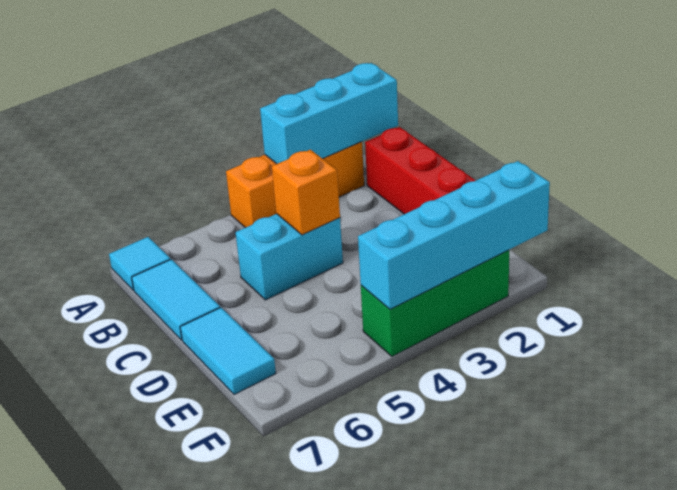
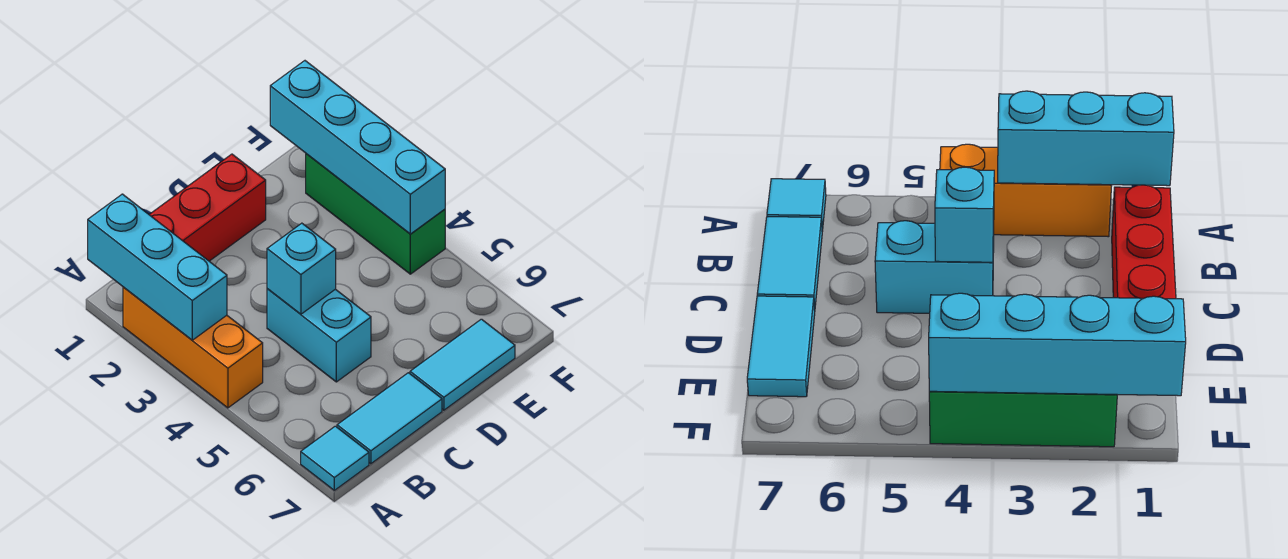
orange brick C4 level 2 -> cyan brick C4 level 2

